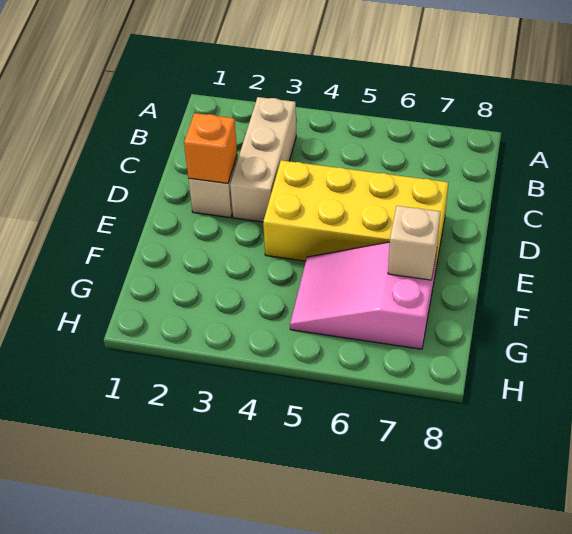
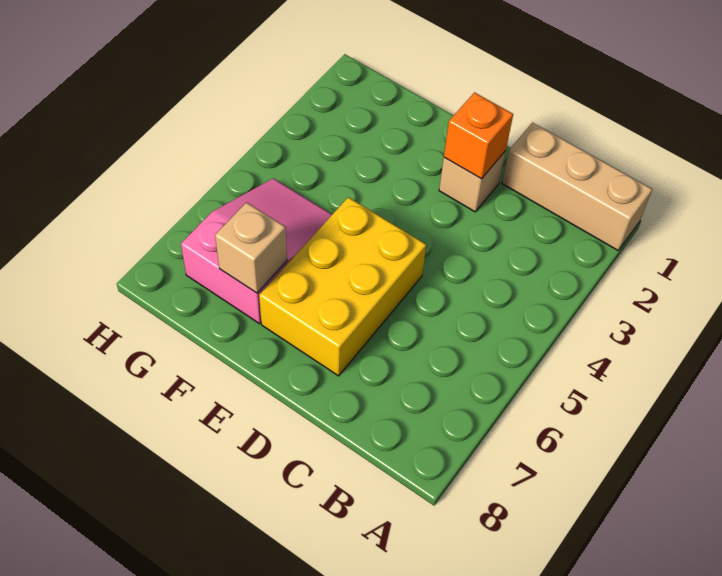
tan brick B3:D3 level 1 -> tan brick A1:C1 level 1
yellow brick D4:E7 level 1 -> yellow brick D5:E7 level 1

